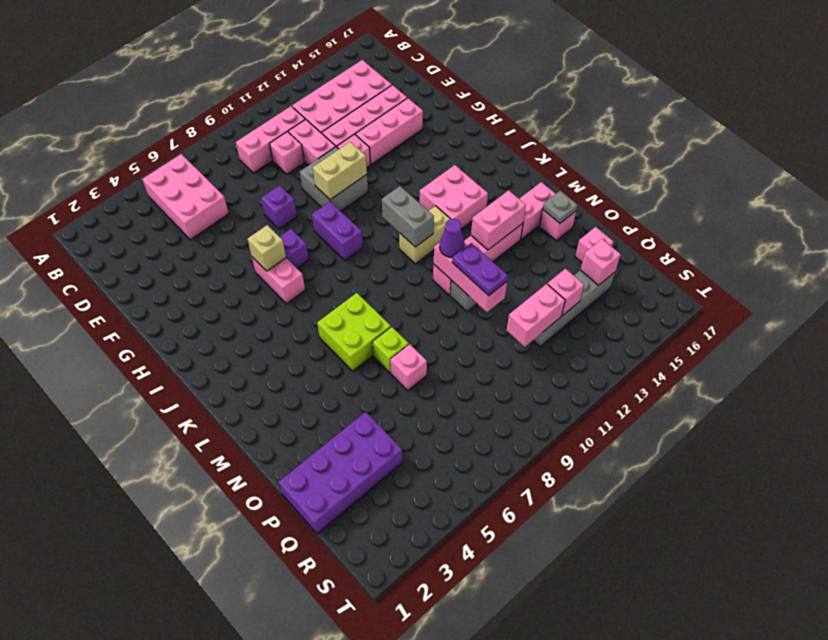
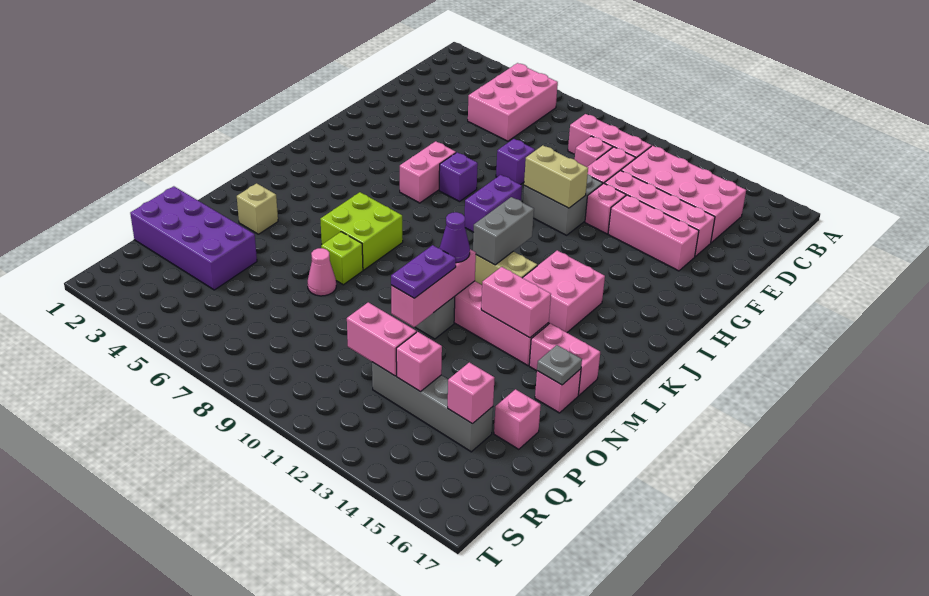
tan brick H6 level 2 -> tan brick N3 level 1
pink brick O7 level 1 -> pink cone O7 level 1

